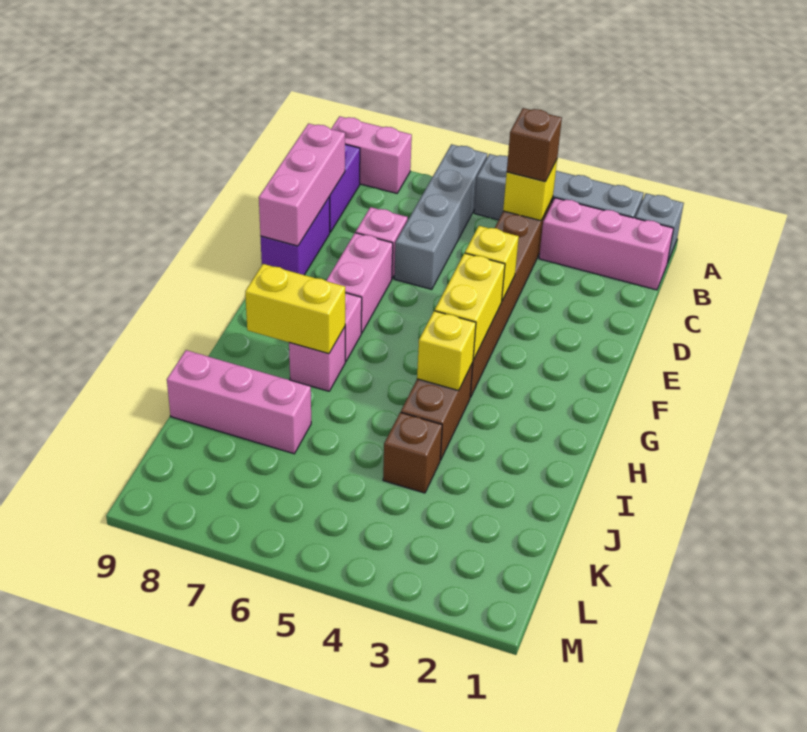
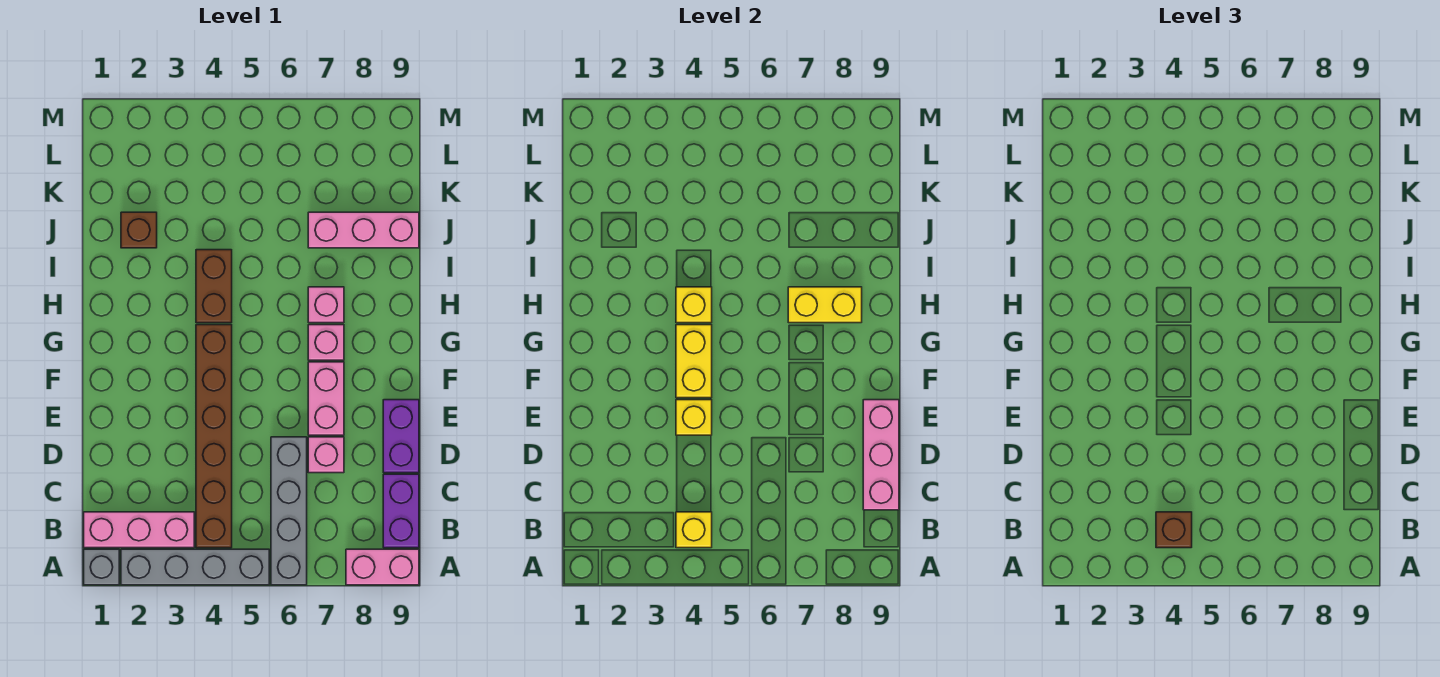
brown brick J4 level 1 -> brown brick J2 level 1

